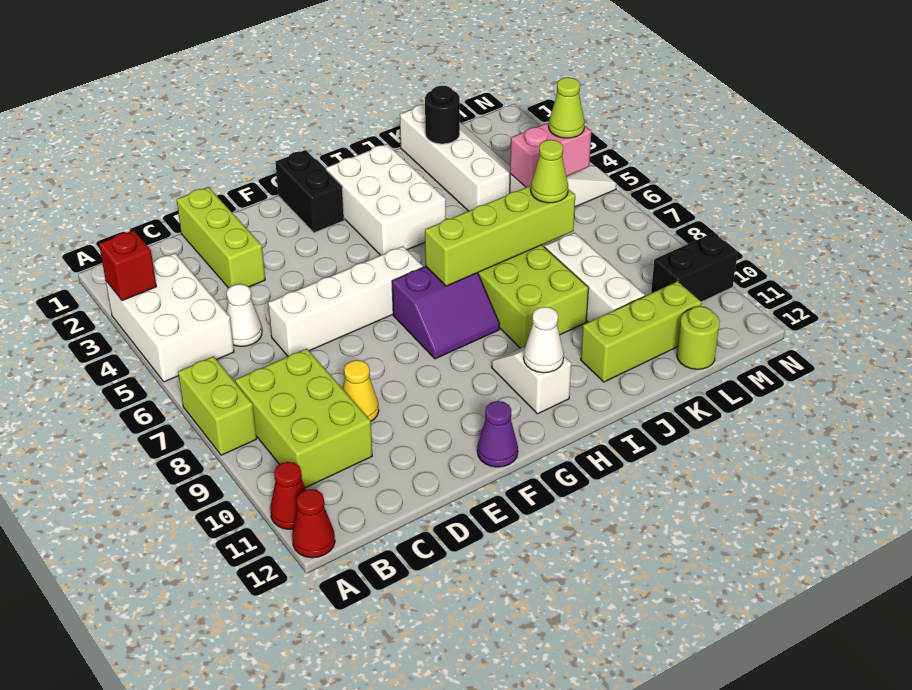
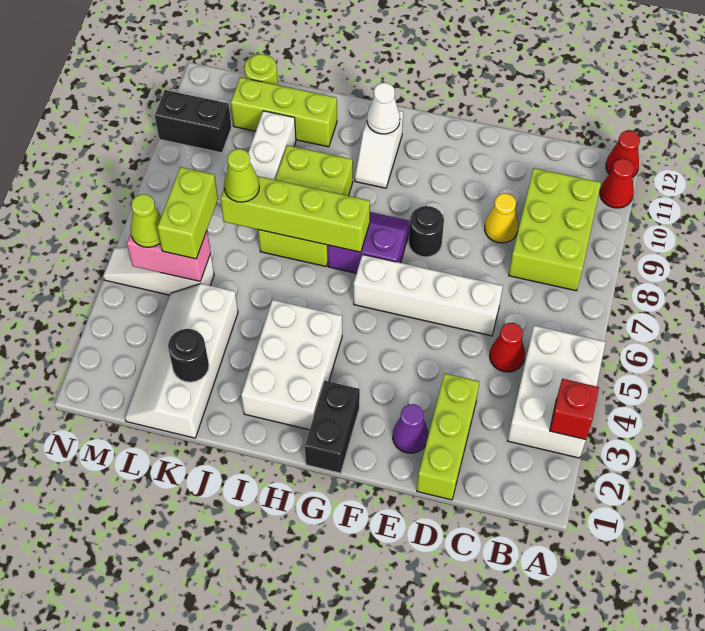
lime brick A7:A8 level 1 -> lime brick L5:L6 level 3
white cone C5 level 1 -> red cone C5 level 1
none -> black round brick F8 level 1
purple cone F12 level 1 -> purple cone E2 level 1

